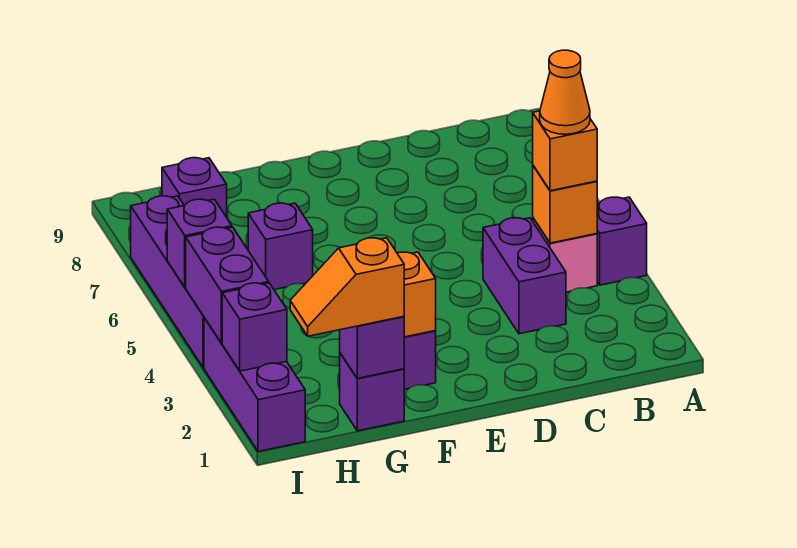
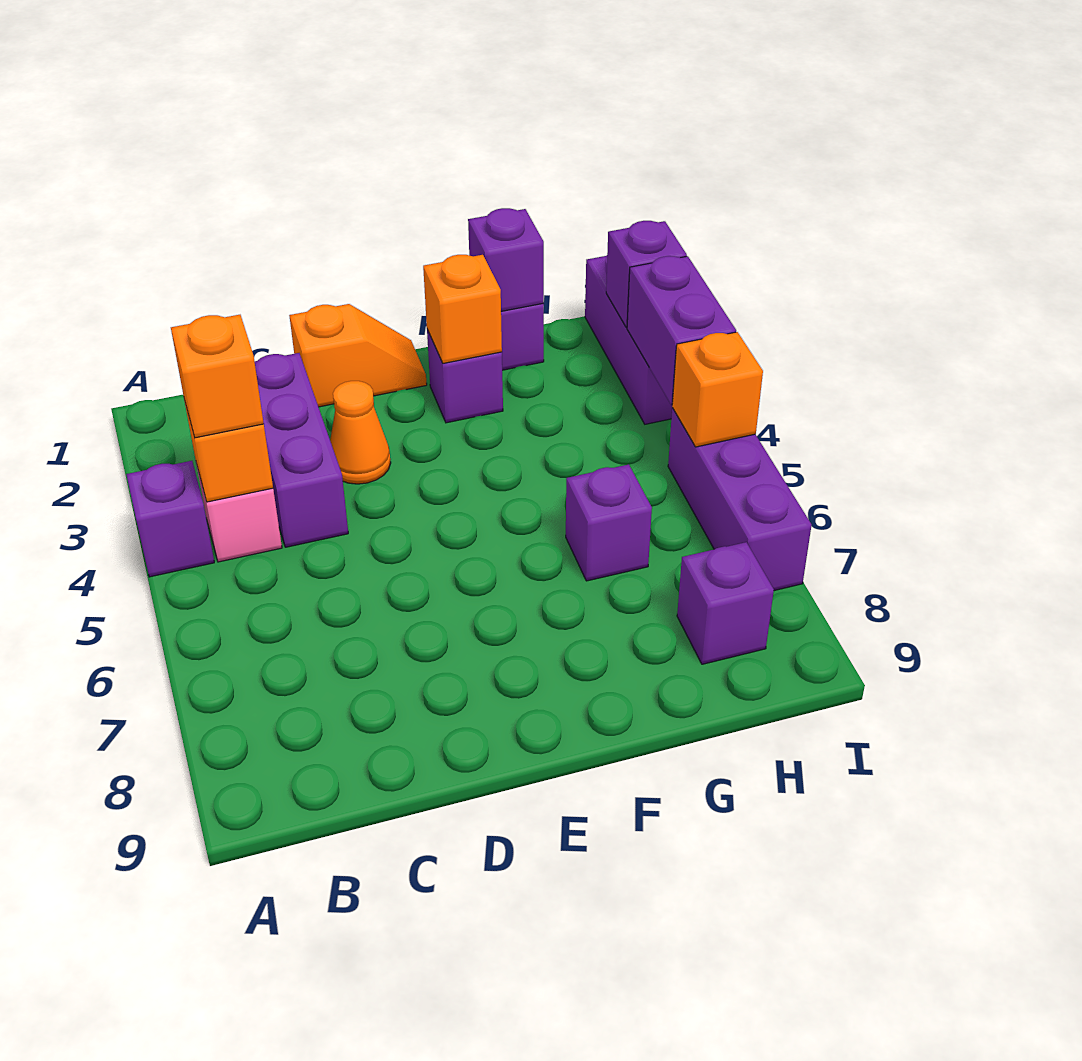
orange cone B4 level 4 -> orange cone D3 level 1
purple brick C3:C4 level 1 -> purple brick C2:C4 level 1
orange slope G1:H1 level 3 top G -> orange slope D1:E1 level 1 top D
purple brick I4:I7 level 1 -> purple brick I5:I7 level 1
purple brick I5 level 2 -> orange brick I5 level 2

